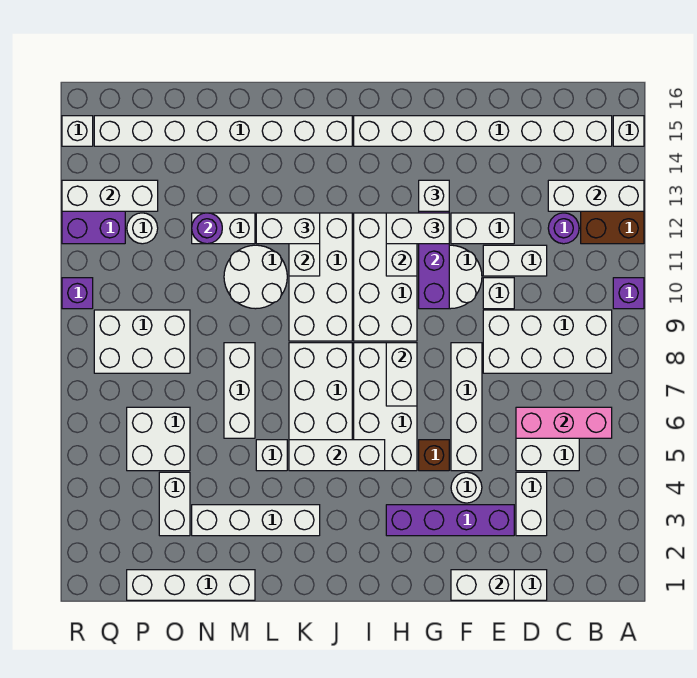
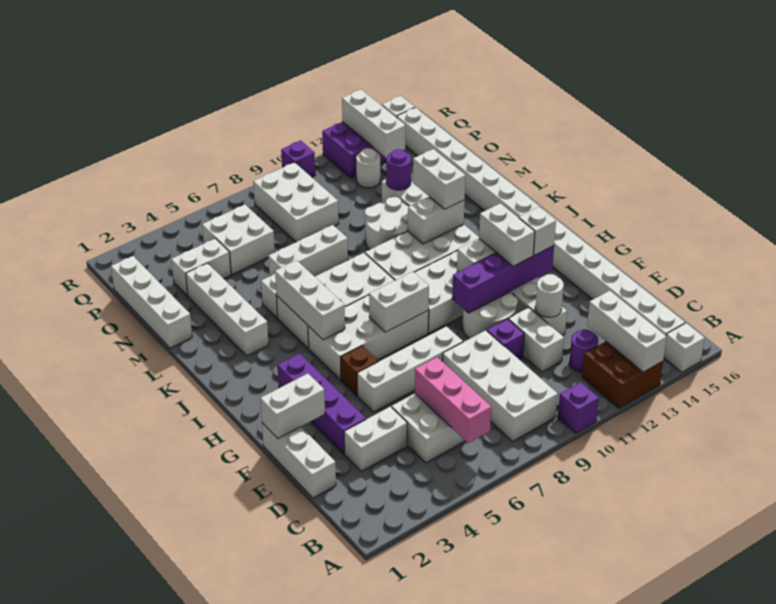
white brick E1:F1 level 2 -> white brick F1:F2 level 2
white brick E10 level 1 -> purple brick E10 level 1
white round brick F4 level 1 -> white round brick E12 level 2

